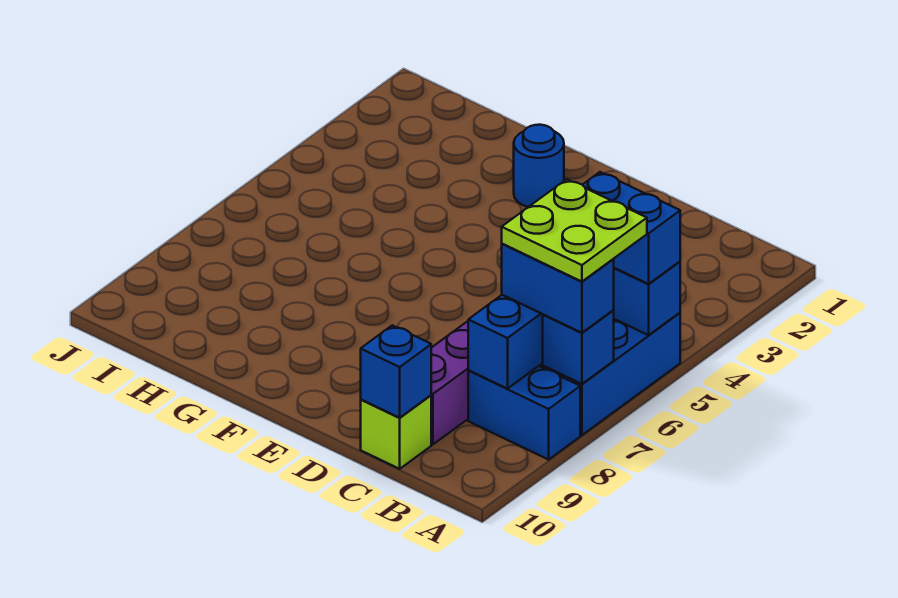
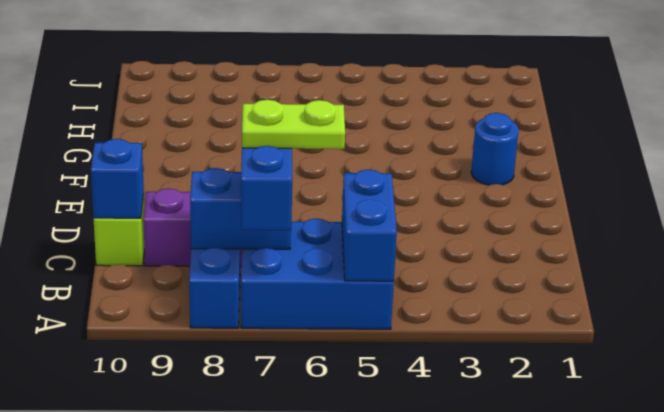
blue brick A5:B5 level 3 -> none
lime plate A6:B7 level 4 -> lime plate B6:B7 level 4
blue brick A7 level 2 -> none

